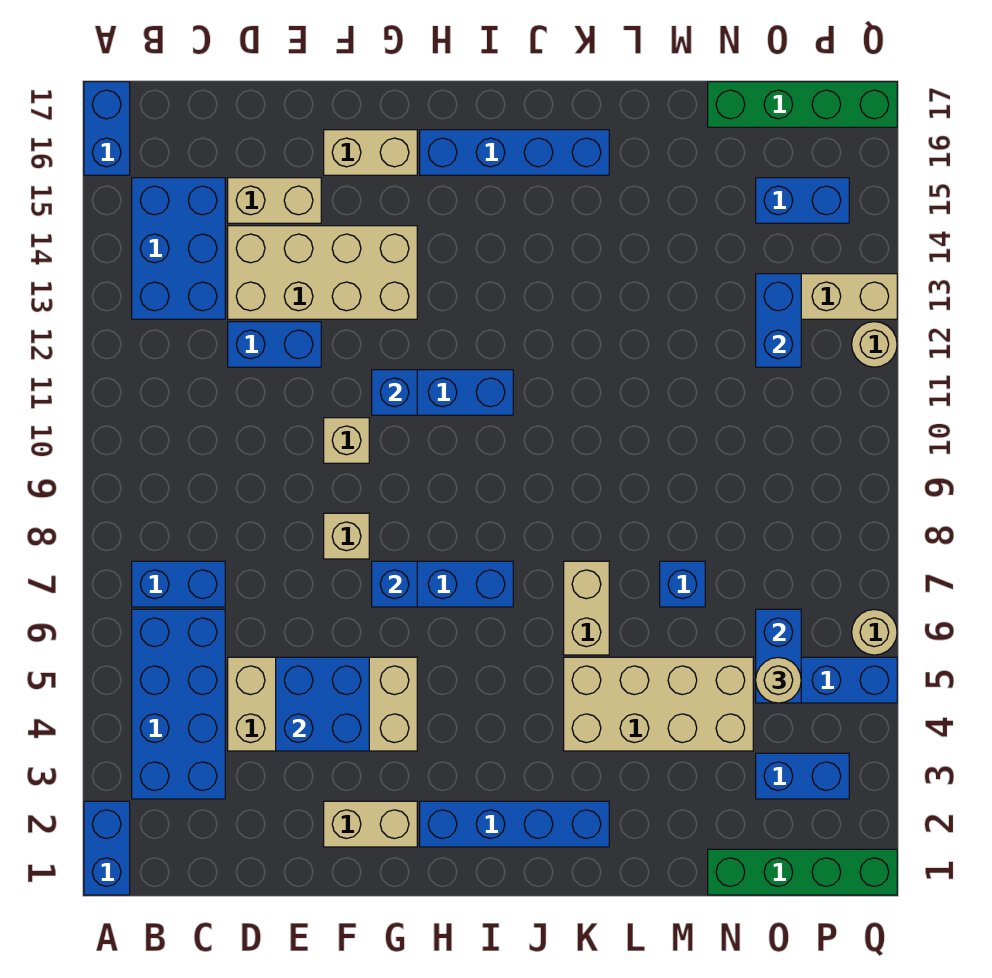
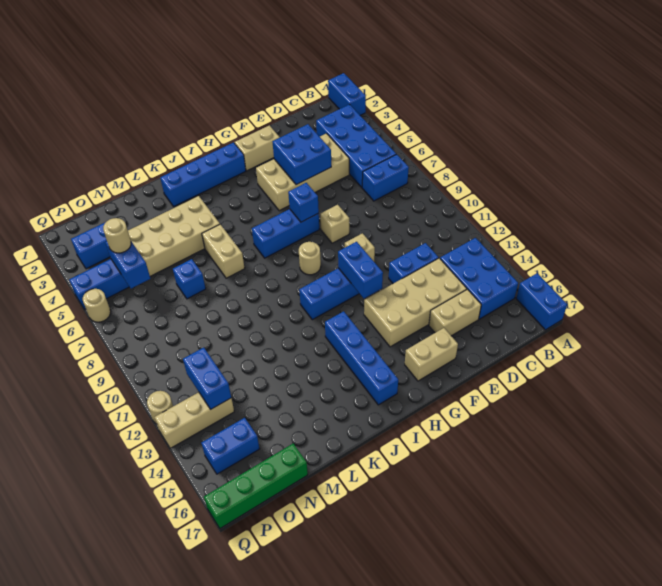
blue brick G11 level 2 -> blue brick G11:G12 level 2
none -> tan round brick H9 level 1
blue brick H16:K16 level 1 -> blue brick I13:I16 level 1
green brick N1:Q1 level 1 -> none

